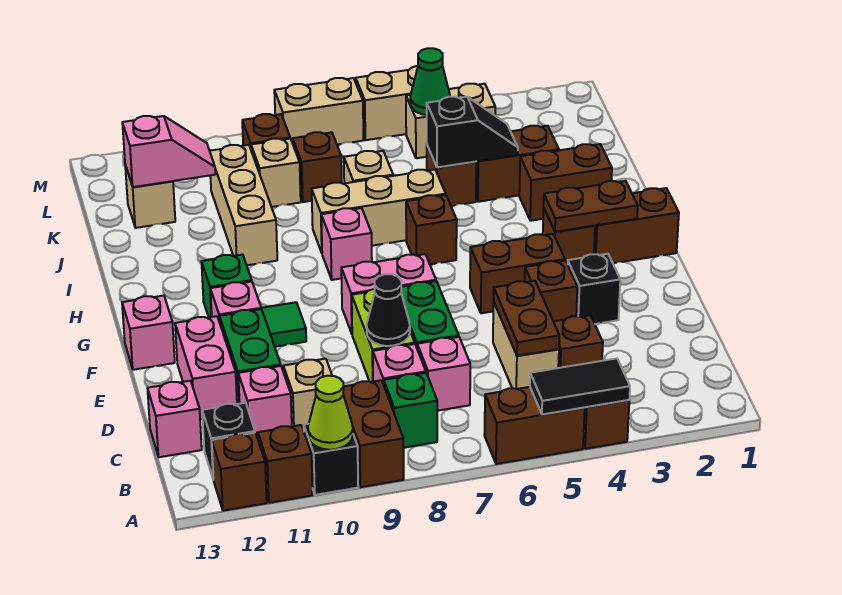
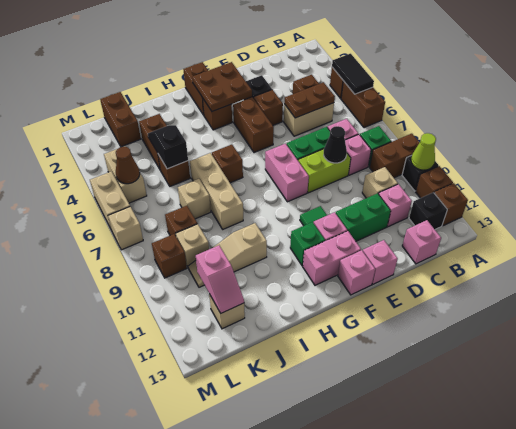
pink brick D12:E12 level 1 -> pink brick F12:G12 level 1
brown plate G2:G3 level 2 -> brown plate F2:G3 level 2
pink brick H8 level 1 -> pink brick E13 level 1
brown brick I2:I3 level 1 -> brown brick K1:K2 level 1
tan brick I10:K10 level 1 -> tan slope I10:K10 level 1 top I
pink slope K11:K12 level 2 top 12 -> pink slope K11:K12 level 2 top 11
green cone L5 level 2 -> brown cone L5 level 2
tan brick M7:M8 level 1 -> tan brick M7 level 1

